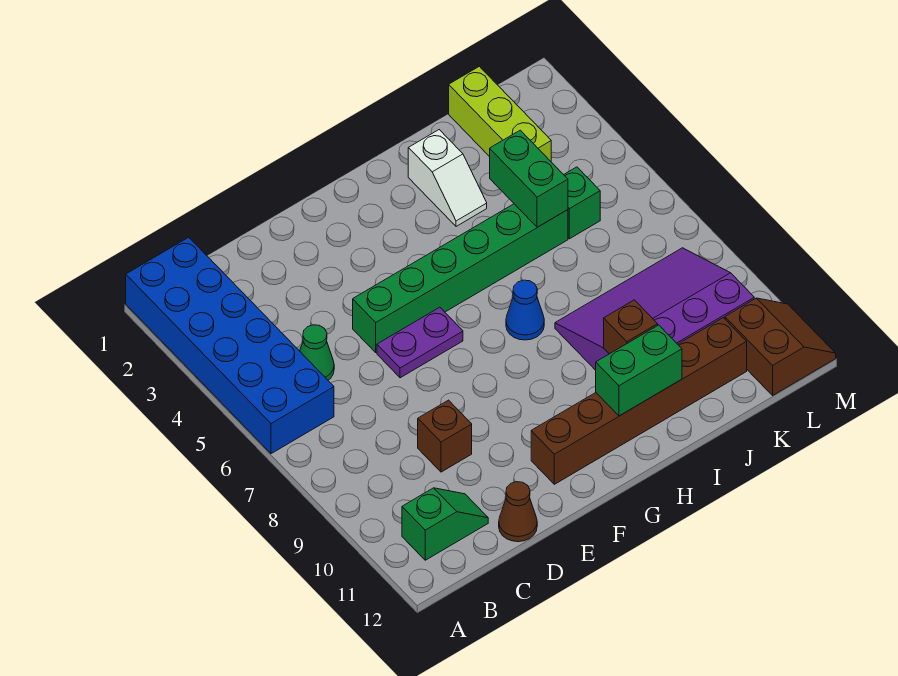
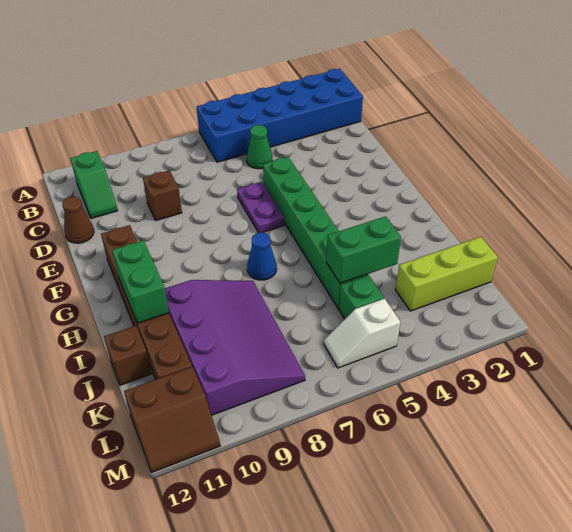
white slope I2:I3 level 1 top 2 -> white slope L5:L6 level 1 top 5
brown brick I10 level 2 -> brown brick J12 level 1

